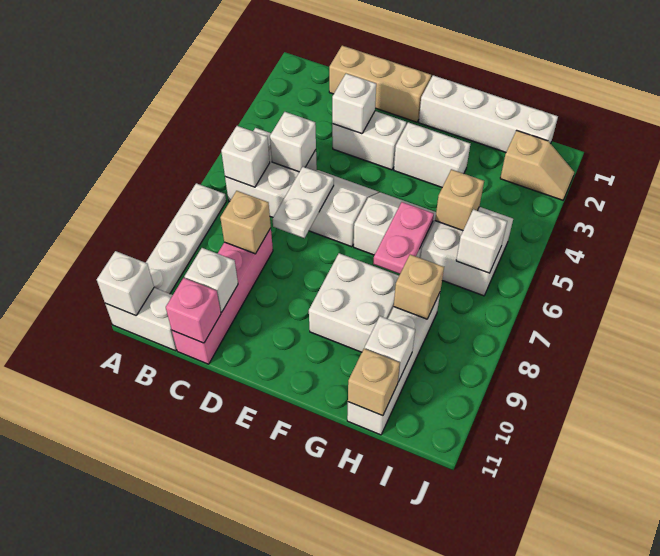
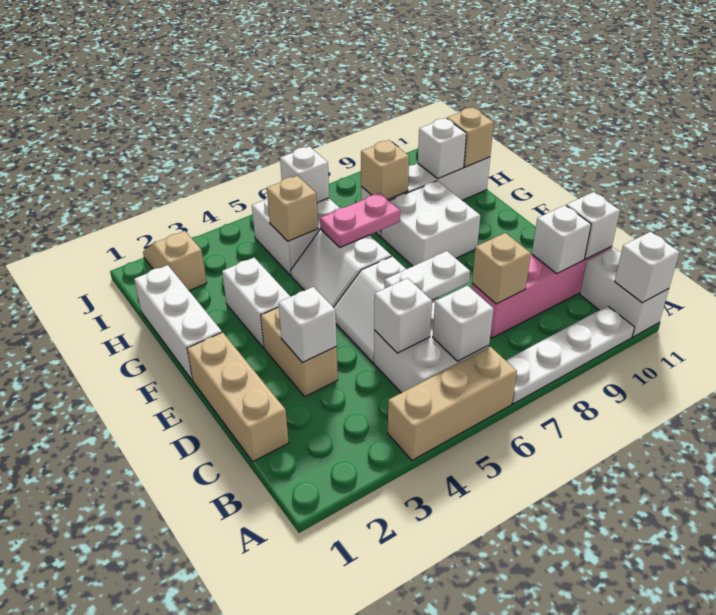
none -> tan brick A4:A6 level 1
pink brick C11 level 2 -> white brick C11 level 2
white brick D3:E3 level 1 -> tan brick D3:E3 level 1
white brick F1:I1 level 1 -> white brick F1:H1 level 1

